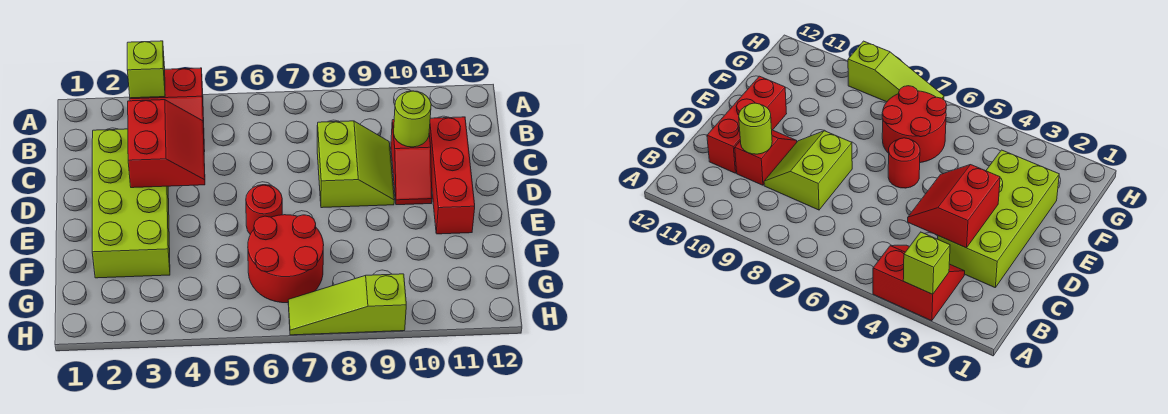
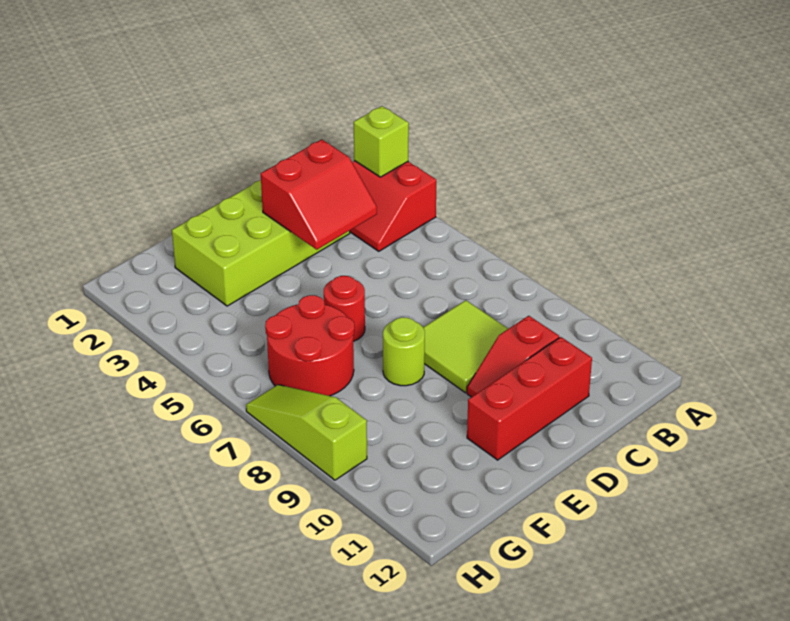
lime slope C8:D9 level 1 top 8 -> lime tile C8:D9 level 1
lime round brick C10 level 2 -> lime round brick E8 level 1

